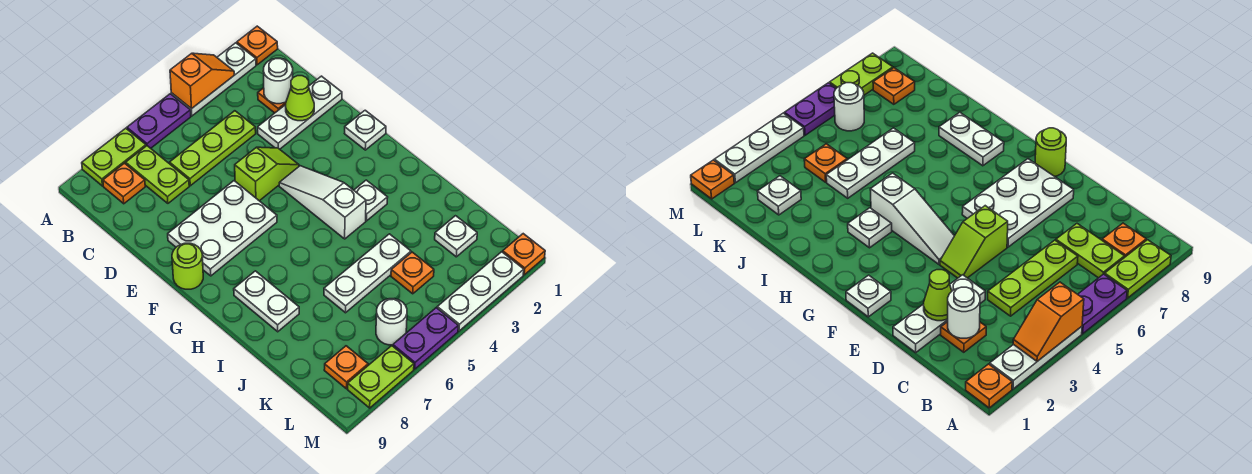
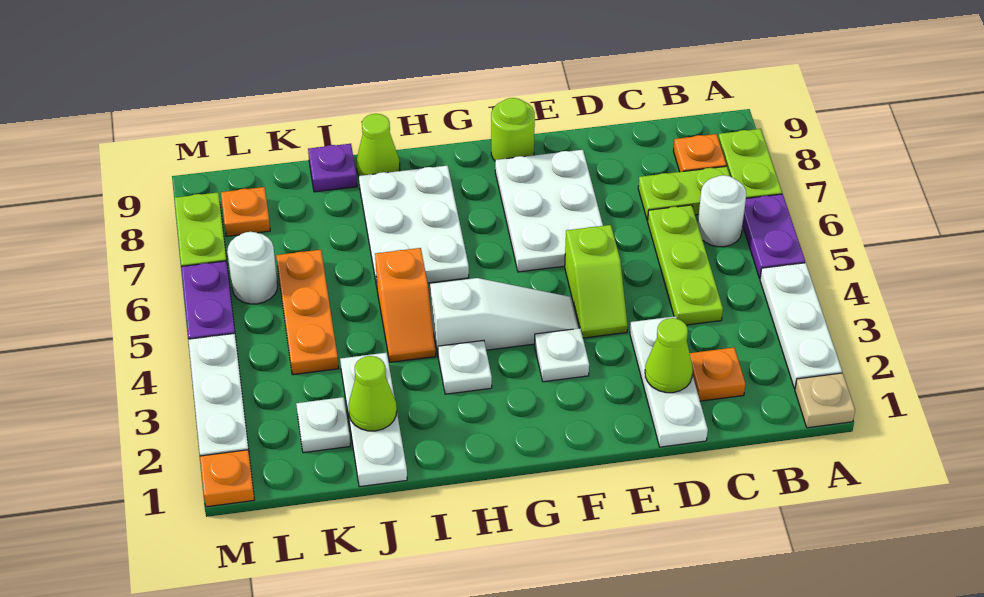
orange plate A1 level 1 -> tan plate A1 level 1
orange slope A3:A4 level 2 top 4 -> orange slope I4:I5 level 1 top 5
white round brick C2 level 2 -> white round brick B6 level 1
white plate F1 level 1 -> white plate F3 level 1
white plate H8:I8 level 1 -> white plate H6:I8 level 1
none -> lime cone I9 level 1
none -> lime cone J2 level 2
white plate J4:J6 level 1 -> white plate J1:J3 level 1
none -> purple plate J9 level 1
orange plate K4 level 1 -> orange plate K4:K6 level 1

